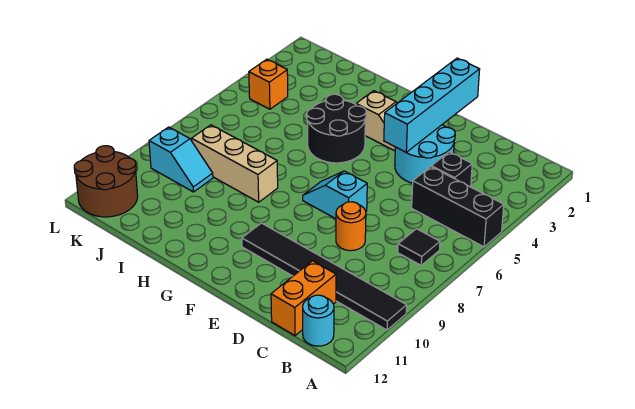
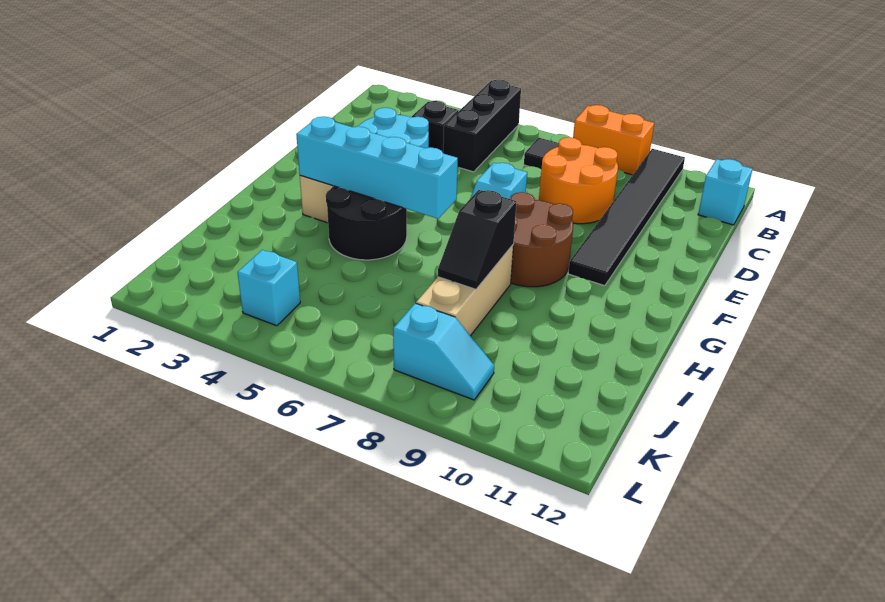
cyan round brick B12 level 1 -> cyan brick B12 level 1
orange brick C11:C12 level 1 -> orange brick A8:A9 level 1
orange round brick D8 level 1 -> orange round brick C8:D9 level 1
cyan brick E1:E4 level 2 -> cyan brick G3:G6 level 2
none -> black slope H8:I8 level 2 top H
cyan slope J9:K9 level 1 top K -> cyan slope K8:K9 level 1 top 8
orange brick K4 level 1 -> cyan brick K4 level 1
brown round brick K11:L12 level 1 -> brown round brick F8:G9 level 1

